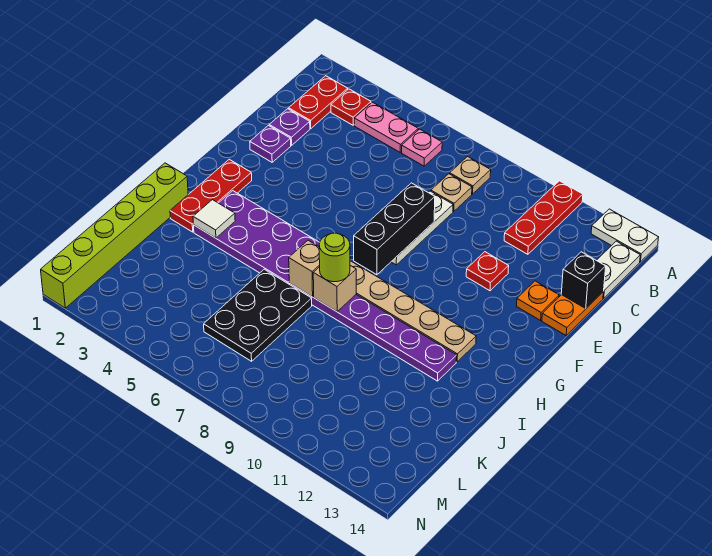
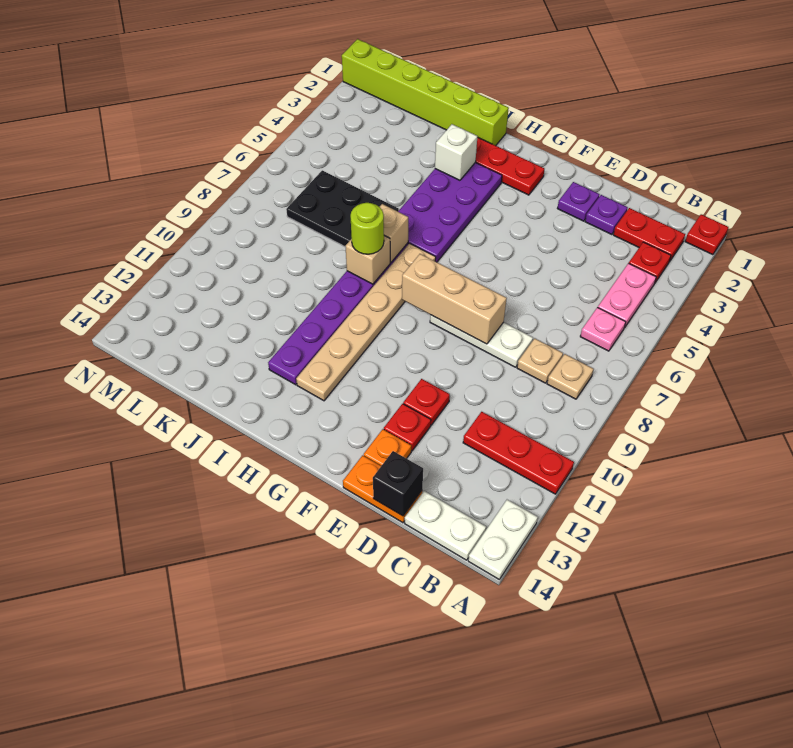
none -> red plate A1 level 1
black brick E8:G8 level 2 -> tan brick E8:G8 level 2
none -> red plate E12 level 1
white tile I3 level 2 -> white brick I3 level 2

